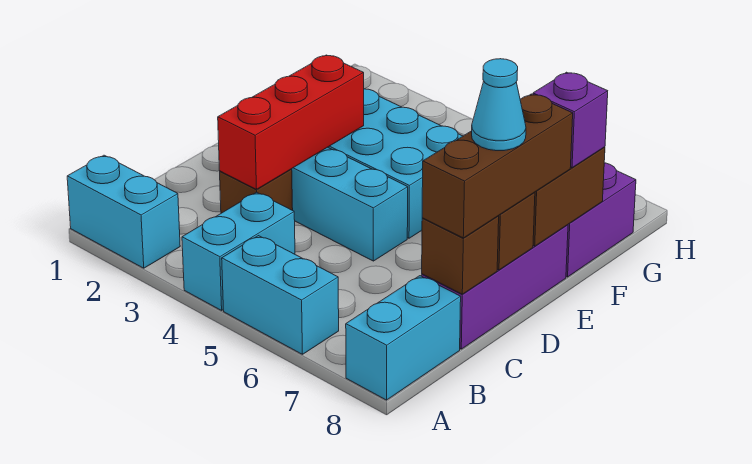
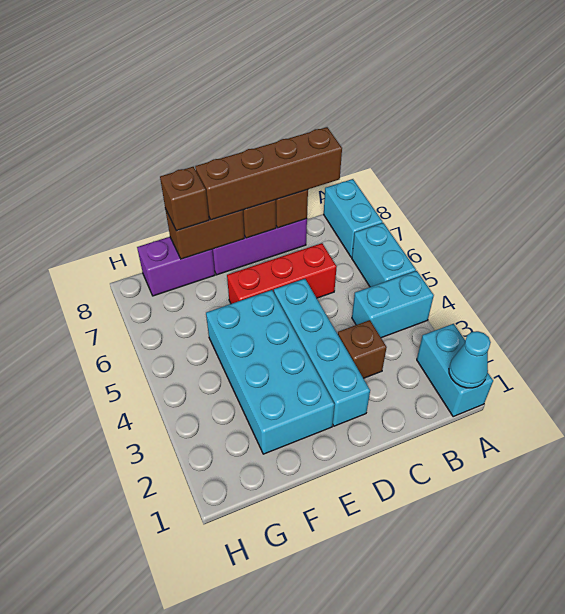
cyan brick A8:B8 level 1 -> cyan brick A7:A8 level 1
red brick C3:E3 level 2 -> red brick C6:E6 level 1
brown brick C8:E8 level 3 -> brown brick B8:E8 level 3
cyan cone D8 level 4 -> cyan cone A1 level 2
purple brick F8 level 3 -> brown brick F8 level 3

